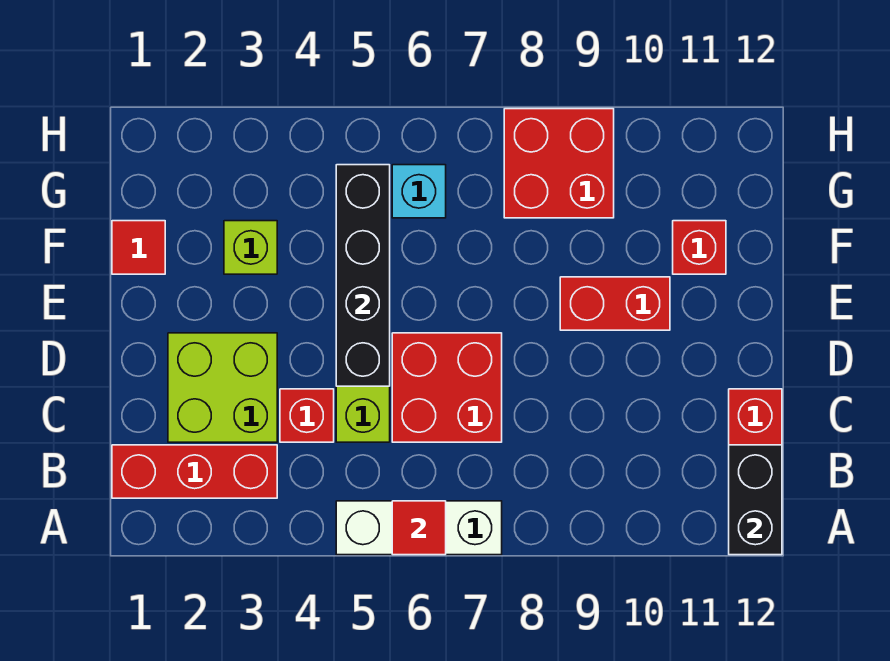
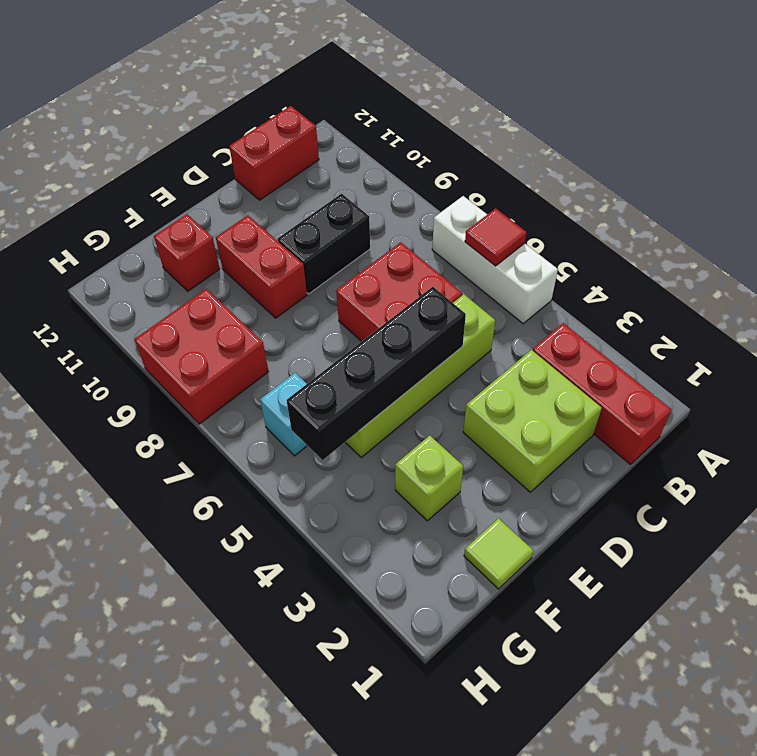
black brick A12:B12 level 2 -> black brick C9:D9 level 1
red brick C4 level 1 -> none
red tile F1 level 1 -> lime tile F1 level 1

